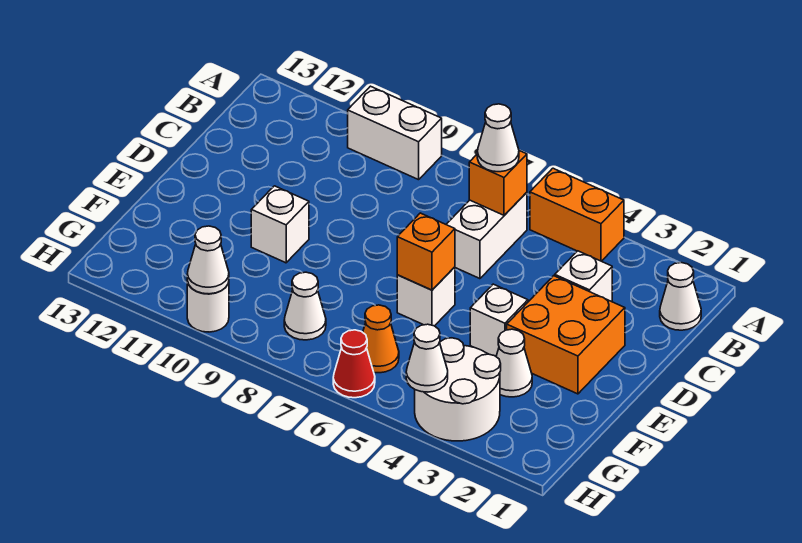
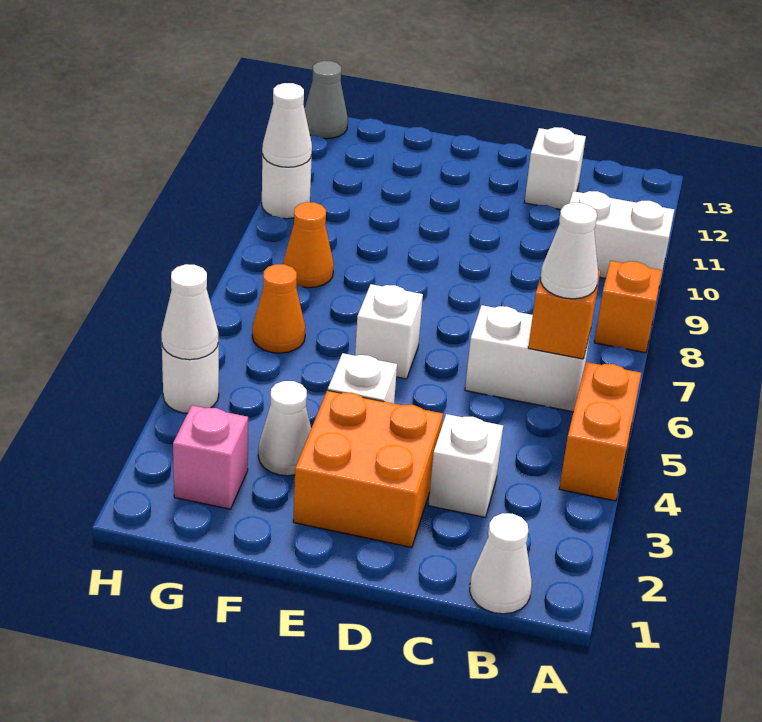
white brick A9:A10 level 1 -> white brick A10:B10 level 1
orange brick E6 level 2 -> orange brick A8 level 1
white brick E10 level 1 -> white brick C12 level 1
none -> pink brick G2 level 1
white round brick G3:H4 level 1 -> white round brick H4 level 1
white cone G8 level 1 -> orange cone G8 level 1
red cone H6 level 1 -> none
none -> grey cone H13 level 1

